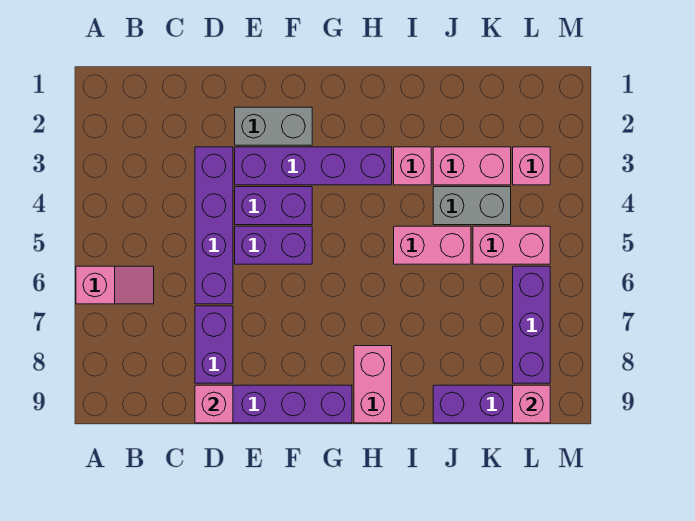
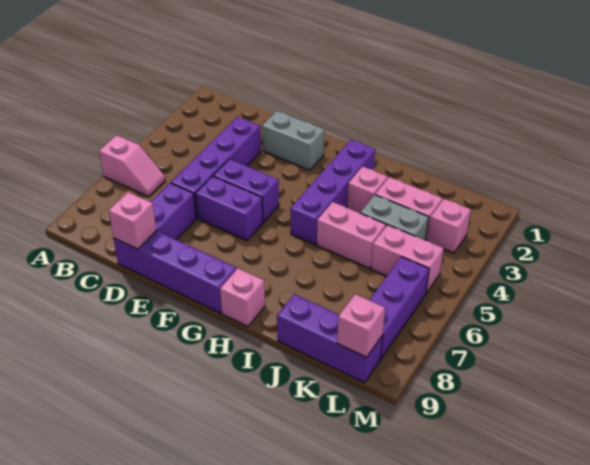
purple brick E3:H3 level 1 -> purple brick H2:H5 level 1
purple brick E4:F4 level 1 -> purple brick E6:F6 level 1
pink brick H8:H9 level 1 -> pink brick H9 level 1

